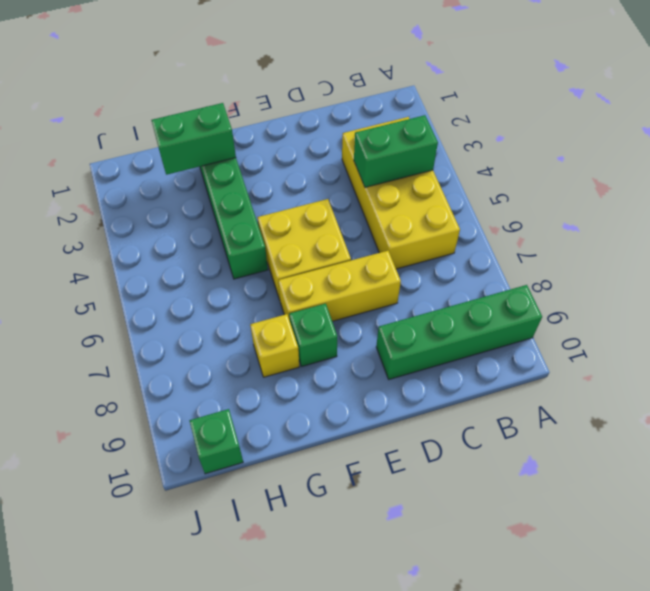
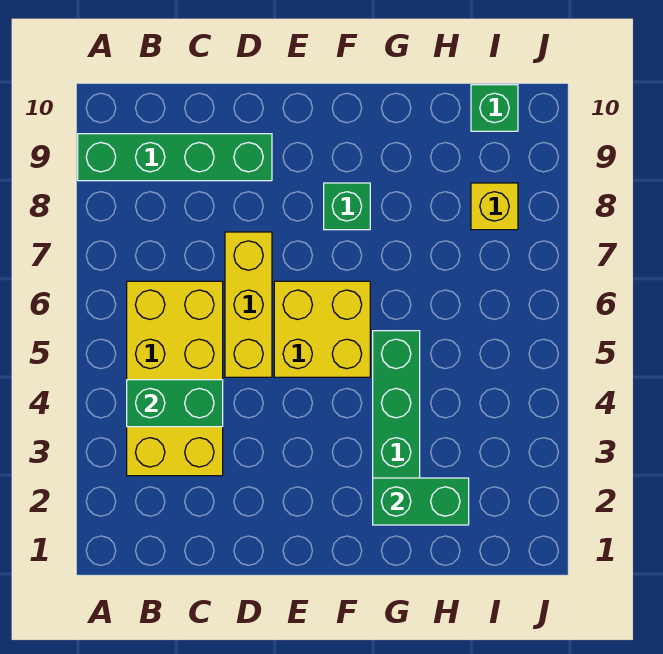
yellow brick D7:F7 level 1 -> yellow brick D5:D7 level 1
yellow brick G8 level 1 -> yellow brick I8 level 1

